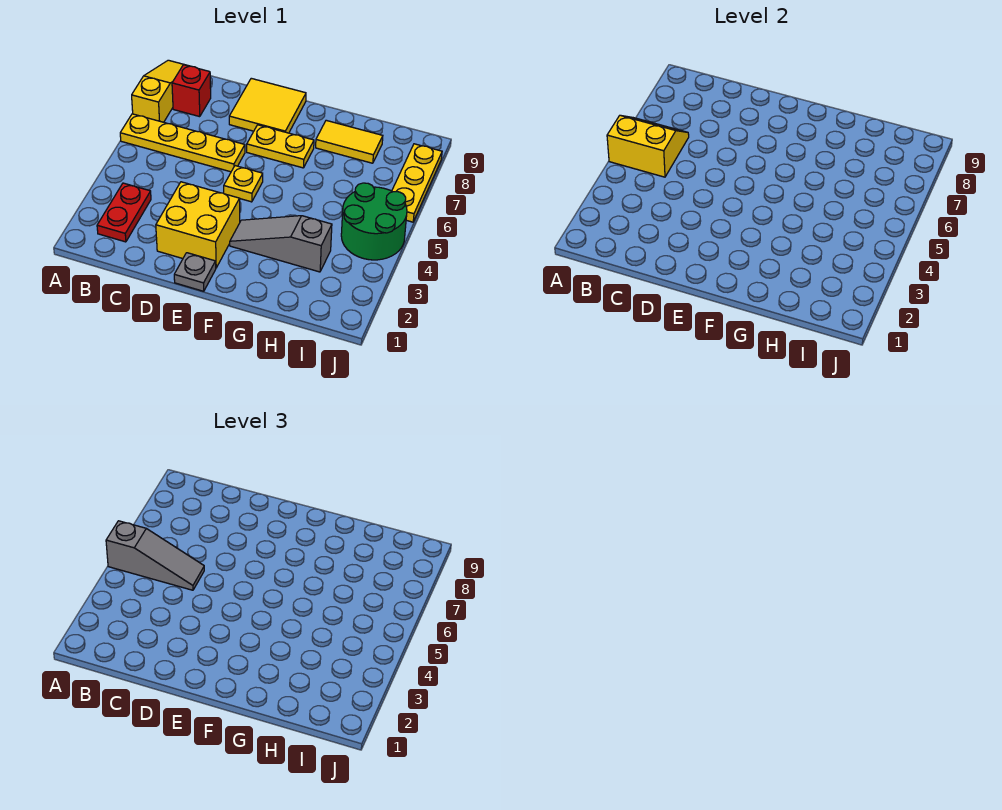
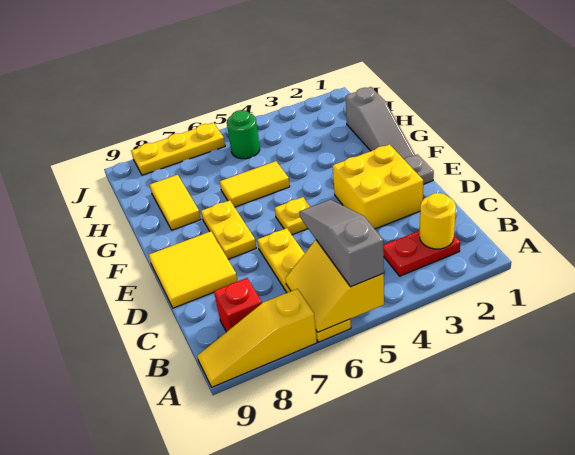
none -> yellow round brick B2 level 2
grey slope F3:H3 level 1 top H -> grey slope F1:H1 level 1 top H
none -> yellow tile G5:G6 level 1
green round brick I4:J5 level 1 -> green round brick I5 level 1

